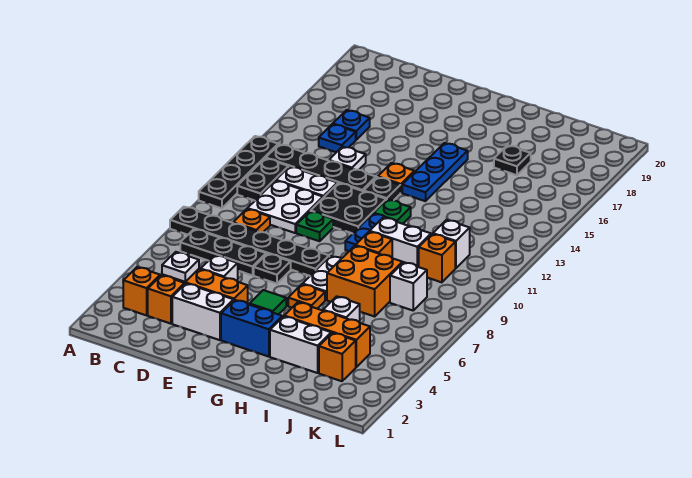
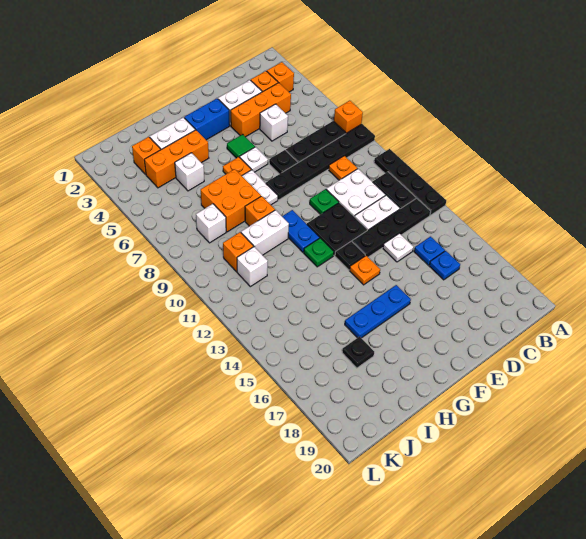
none -> orange brick A7 level 1
white plate C4 level 2 -> white plate F6 level 1
blue plate G14:G16 level 1 -> blue plate F16:H16 level 1

